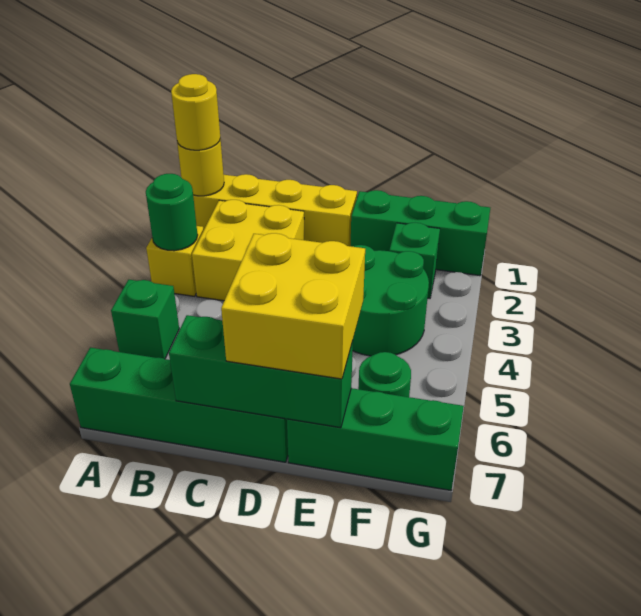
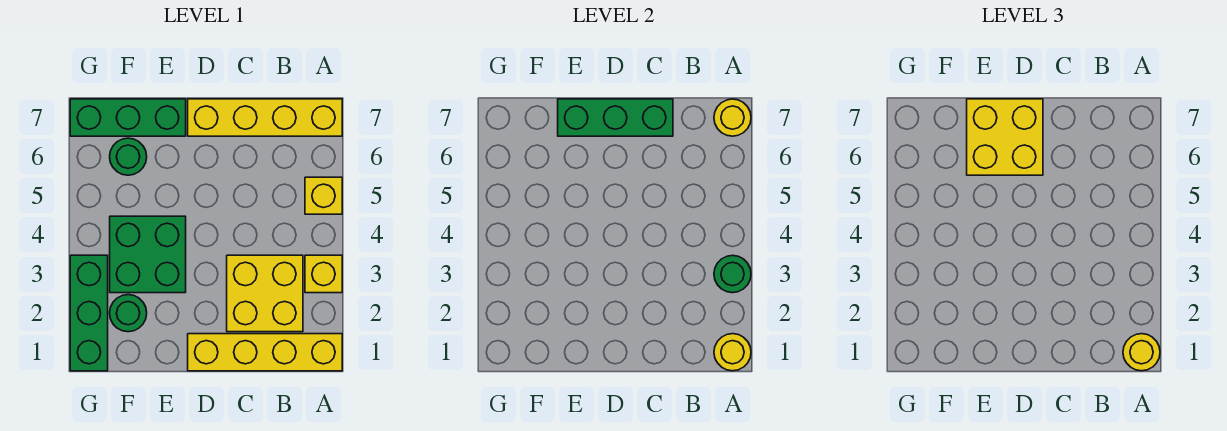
green brick A5 level 1 -> yellow brick A5 level 1
green brick A7:D7 level 1 -> yellow brick A7:D7 level 1
none -> yellow round brick A7 level 2
green brick E1:G1 level 1 -> green brick G1:G3 level 1
green round brick E3:F4 level 1 -> green brick E3:F4 level 1
green brick F2 level 1 -> green round brick F2 level 1

